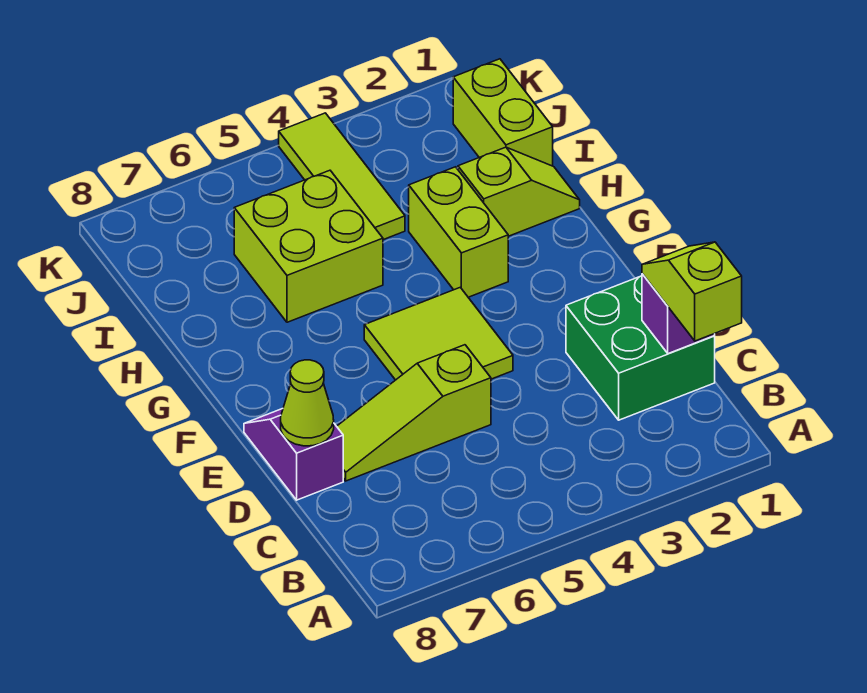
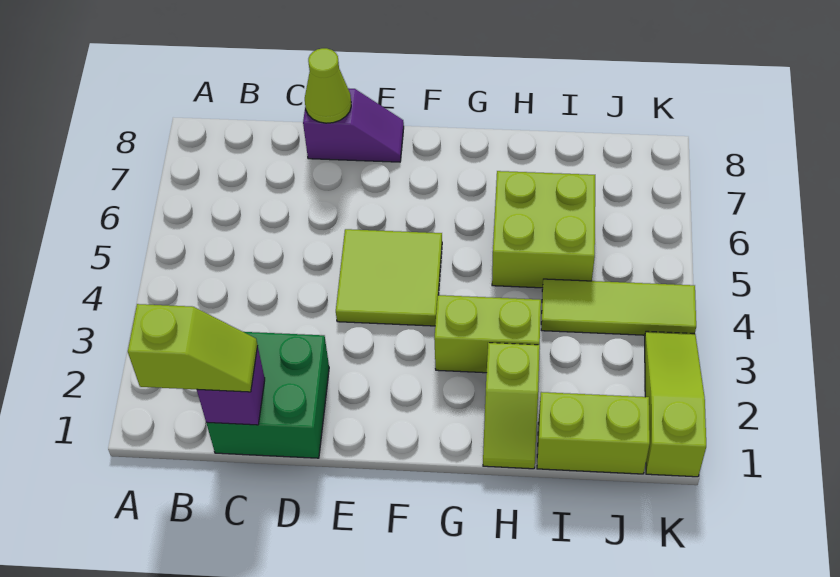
lime slope D5:D7 level 1 top 5 -> lime slope K1:K3 level 1 top 1

